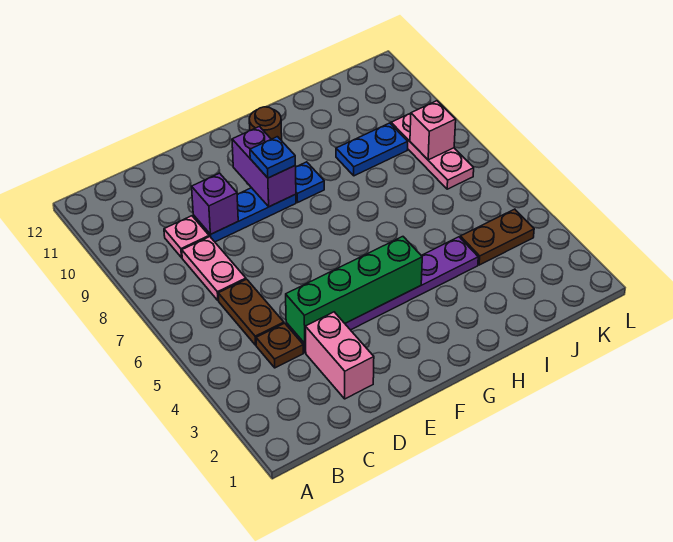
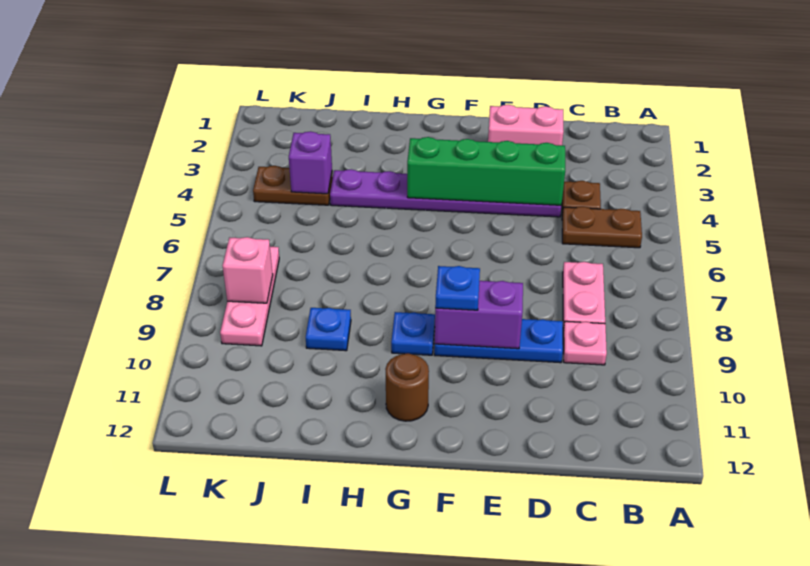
brown plate C5:C6 level 1 -> brown plate B5:C5 level 1
pink brick D2:D3 level 1 -> pink brick D2:E2 level 1
purple brick D9 level 2 -> purple brick J4 level 2
purple brick F9:F10 level 2 -> purple brick E9:F9 level 2
blue plate I9:J9 level 1 -> blue plate I9 level 1

